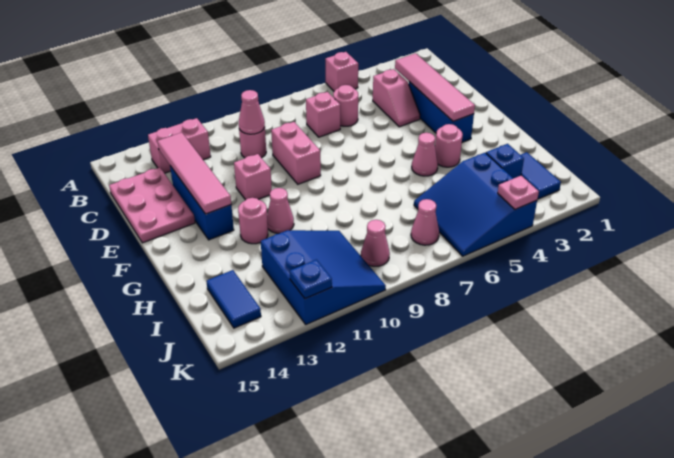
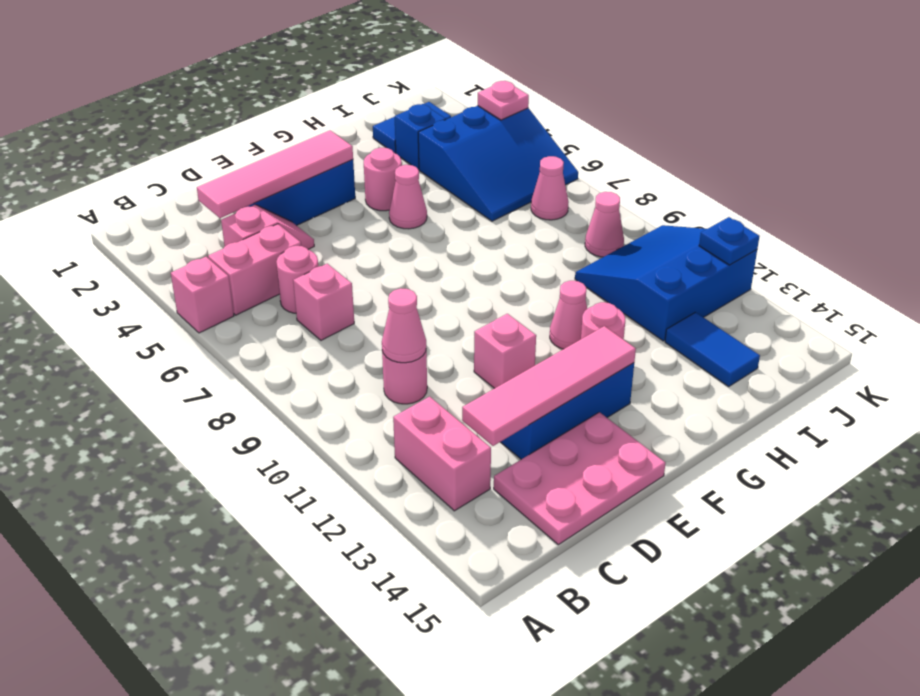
pink brick D9:E9 level 1 -> pink brick B5:C5 level 1
blue tile I14:J14 level 1 -> blue tile I13:I14 level 1

